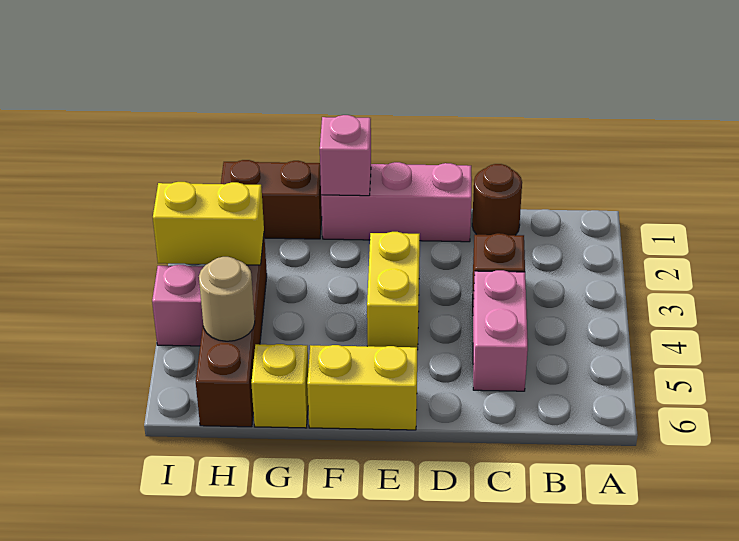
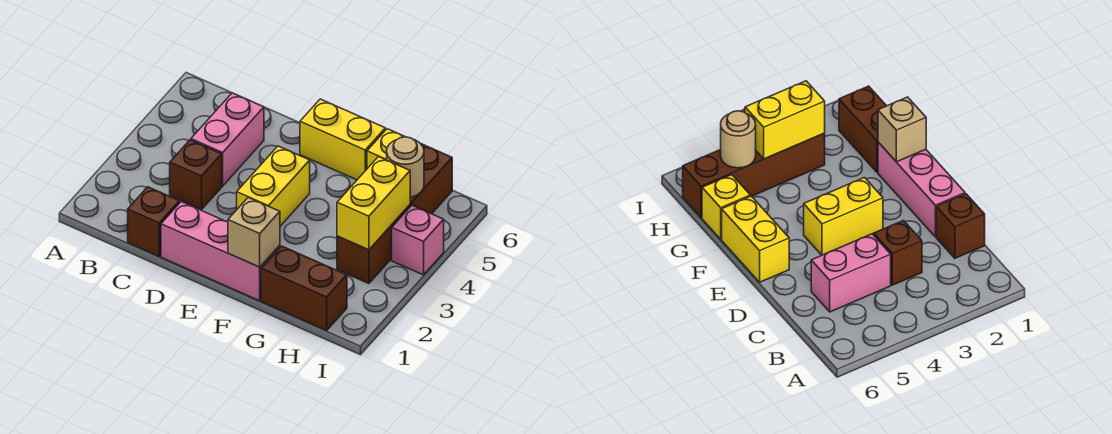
brown round brick C1 level 1 -> brown brick C1 level 1
pink brick F1 level 2 -> tan brick F1 level 2
yellow brick H3:I3 level 2 -> yellow brick H3:H4 level 2

